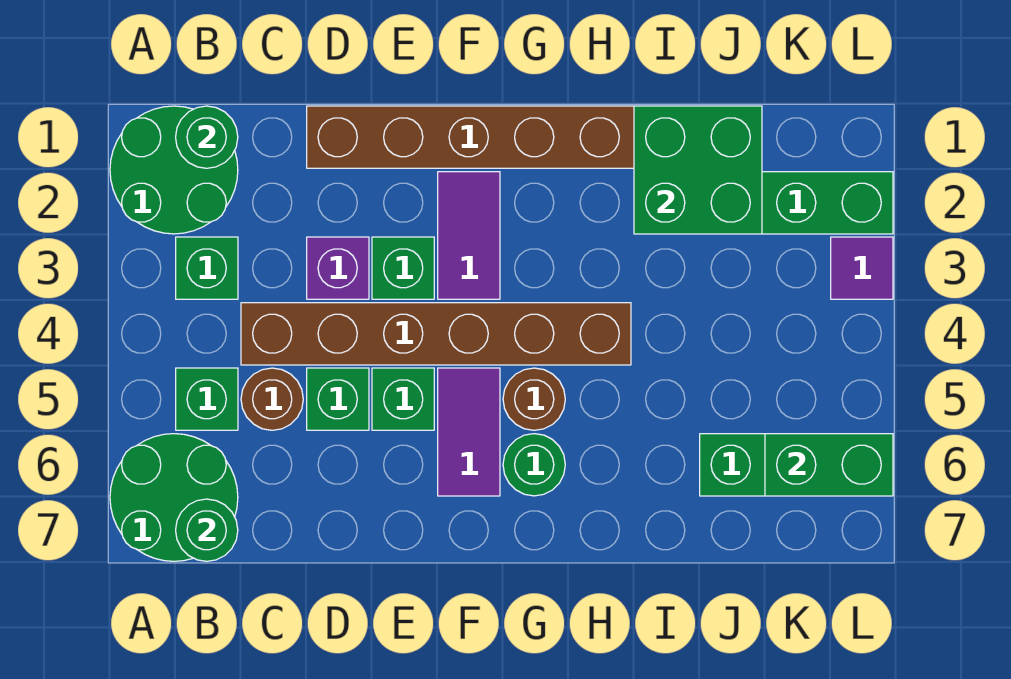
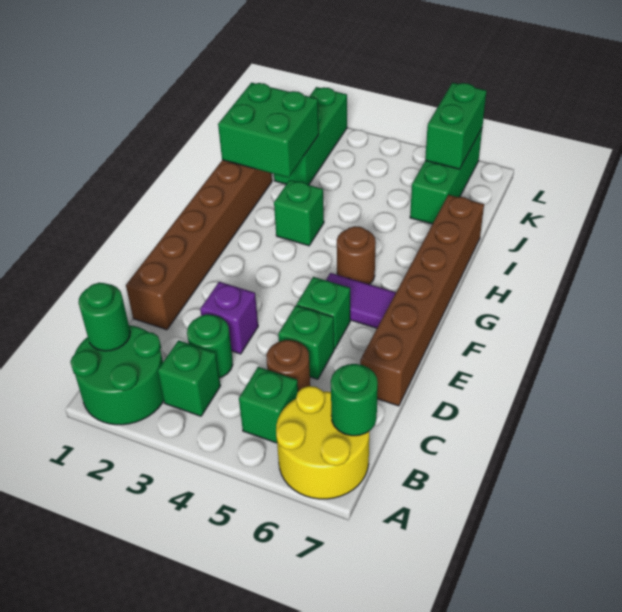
green round brick A6:B7 level 1 -> yellow round brick A6:B7 level 1
brown brick C4:H4 level 1 -> brown brick D7:I7 level 1
green brick E3 level 1 -> green brick H3 level 1
purple tile F2:F3 level 1 -> none
green round brick G6 level 1 -> green round brick C3 level 1
purple tile L3 level 1 -> none

